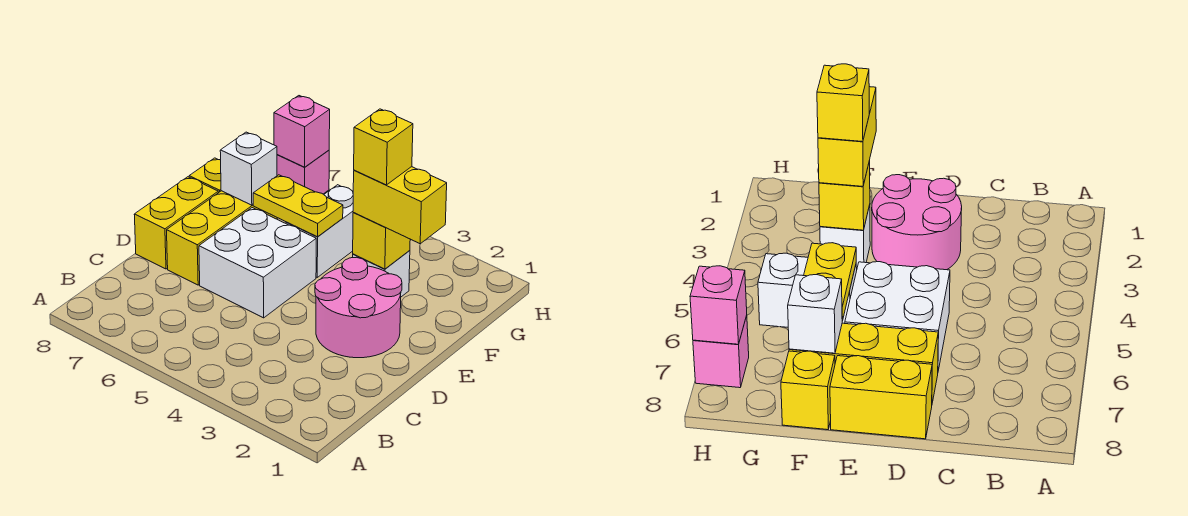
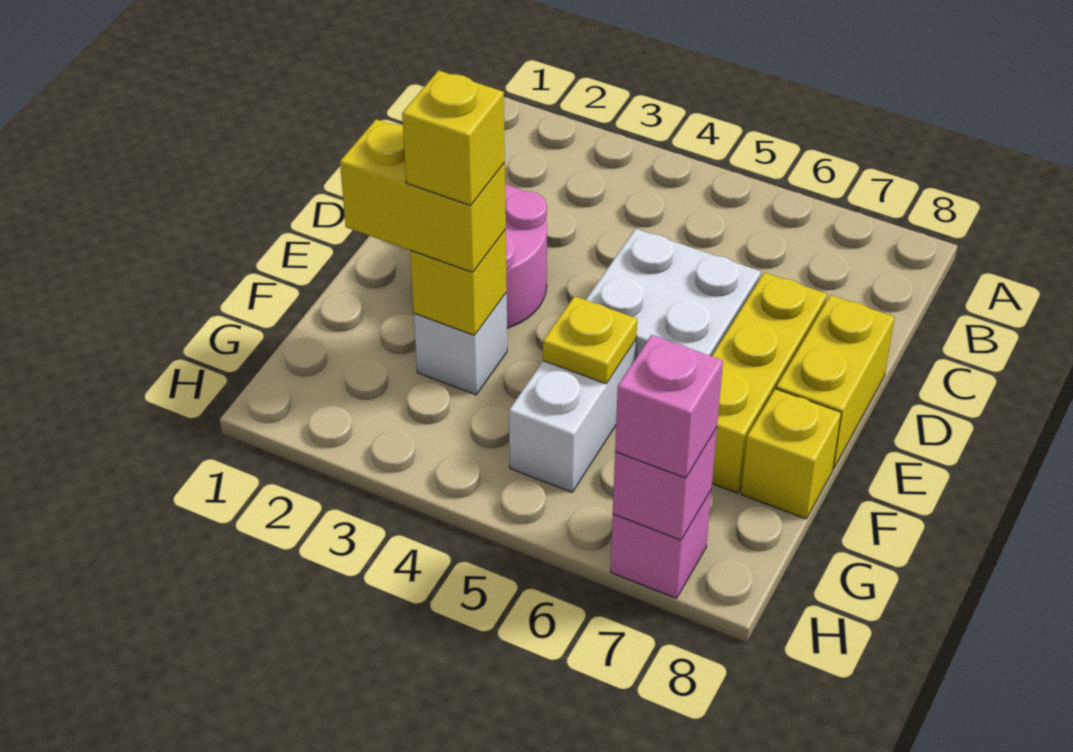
yellow plate F5:F6 level 2 -> yellow plate F5 level 2
white brick F7 level 2 -> none
none -> pink brick H7 level 3

